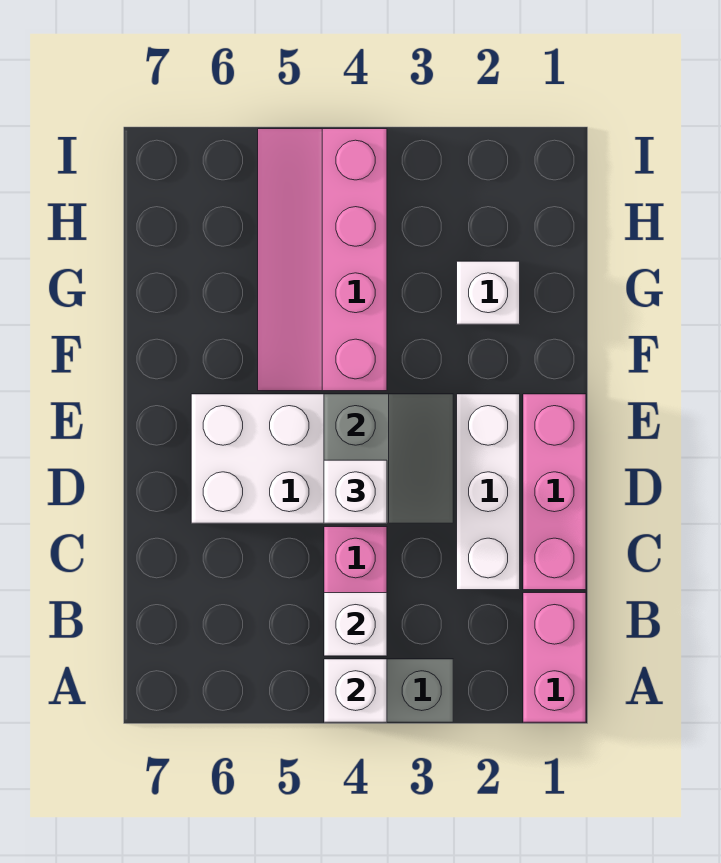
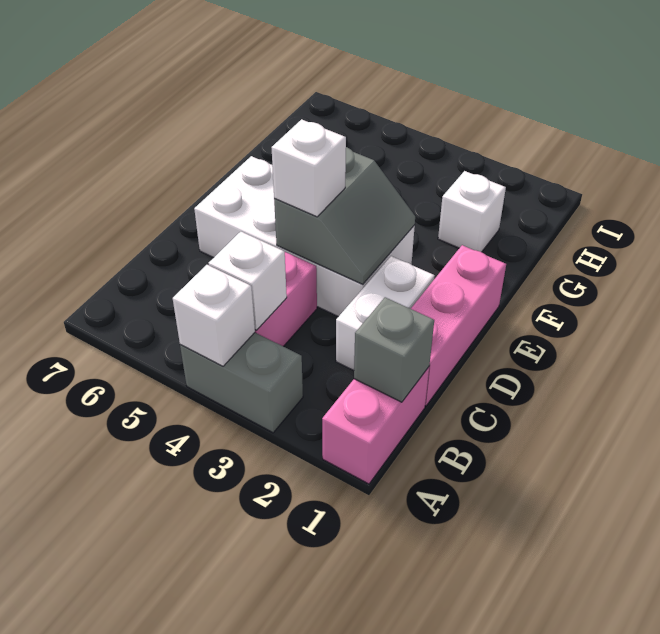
none -> grey brick B1 level 2
white brick C2:E2 level 1 -> white brick C2:D2 level 1
pink slope F4:I5 level 1 top 4 -> none

